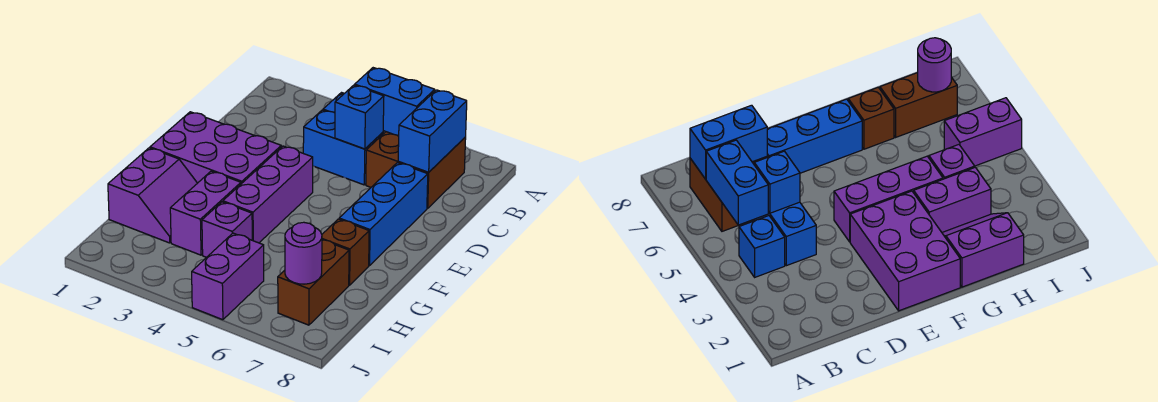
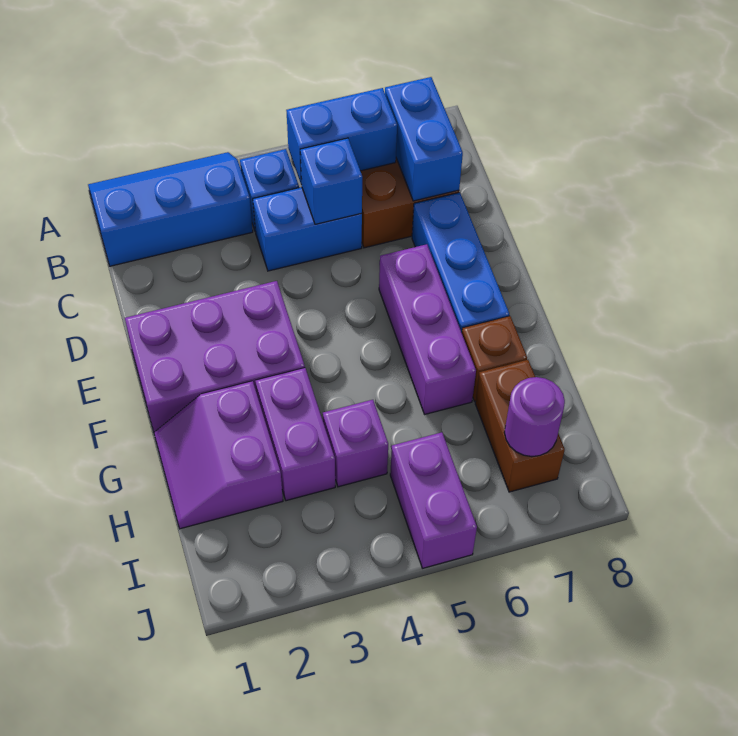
none -> blue slope A1:B3 level 1 top B
purple brick E4:G4 level 1 -> purple brick E6:G6 level 1
purple slope G1:H2 level 1 top 1 -> purple slope G1:H2 level 1 top 2

